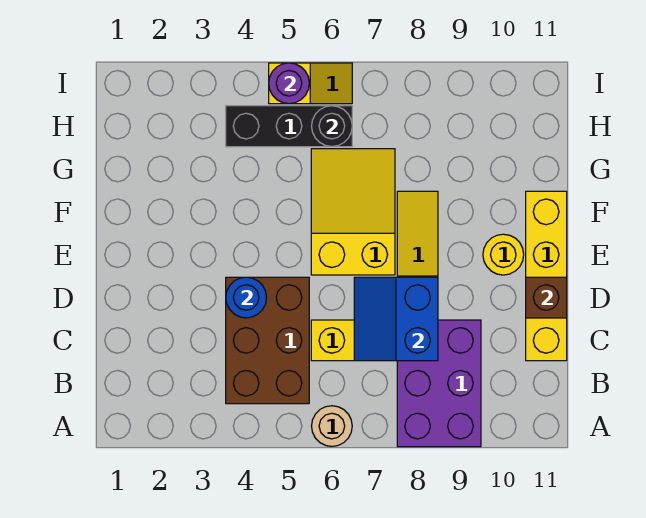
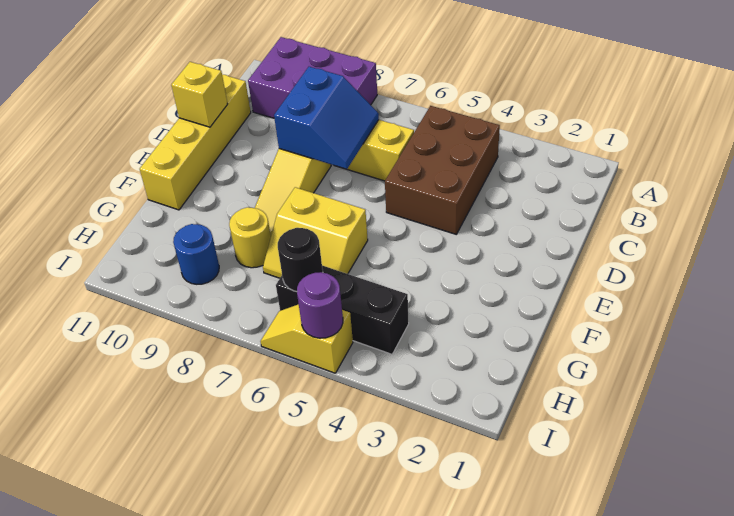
tan round brick A6 level 1 -> none
purple brick A8:C9 level 1 -> purple brick A8:B10 level 1
blue round brick D4 level 2 -> blue round brick H9 level 1
brown brick D11 level 2 -> yellow brick D11 level 2
yellow slope E6:G7 level 1 top E -> yellow slope F6:G7 level 1 top F
yellow round brick E10 level 1 -> yellow round brick G8 level 1

